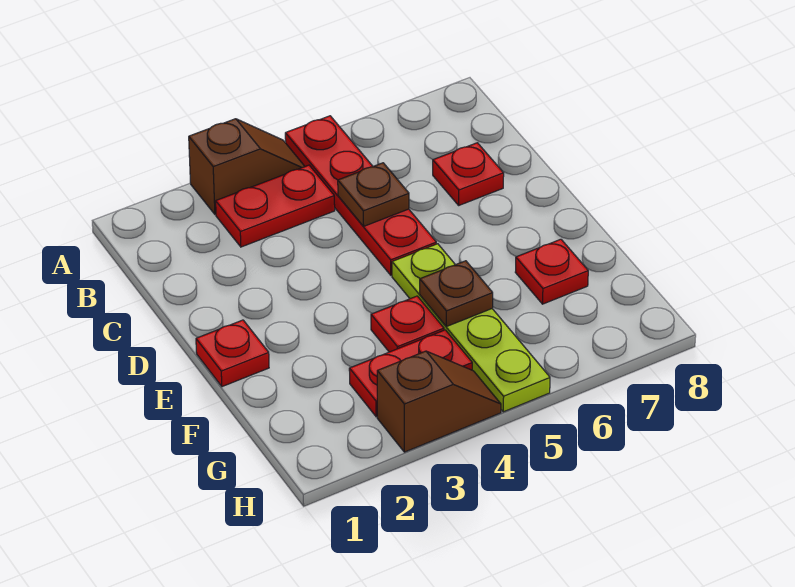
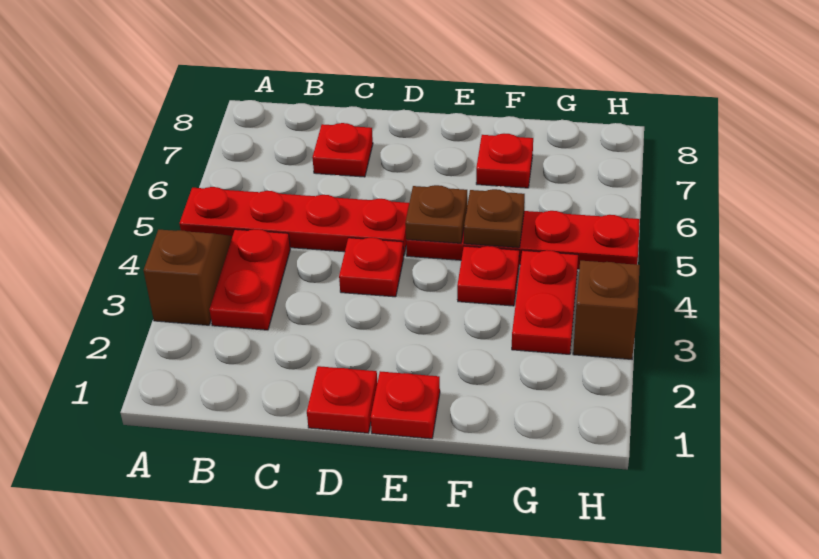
brown plate C5 level 2 -> brown plate E5 level 2
none -> red plate D1 level 1
none -> red plate D4 level 1
lime plate E5:H5 level 1 -> red plate E5:H5 level 1

